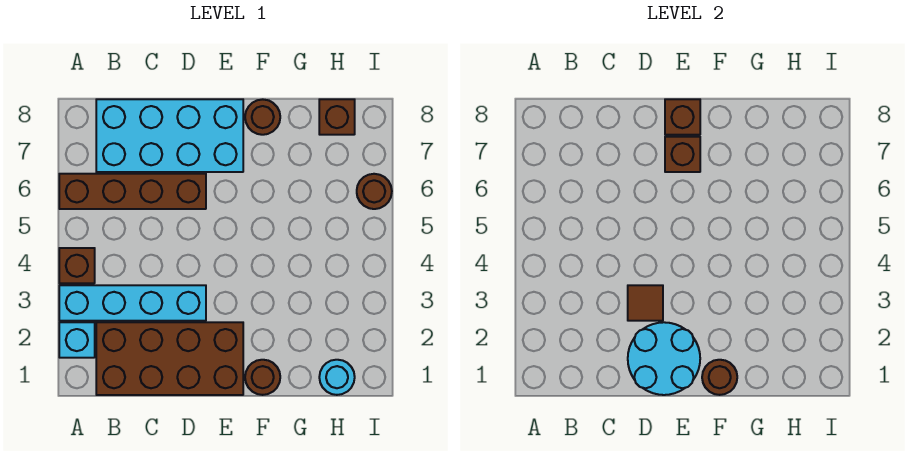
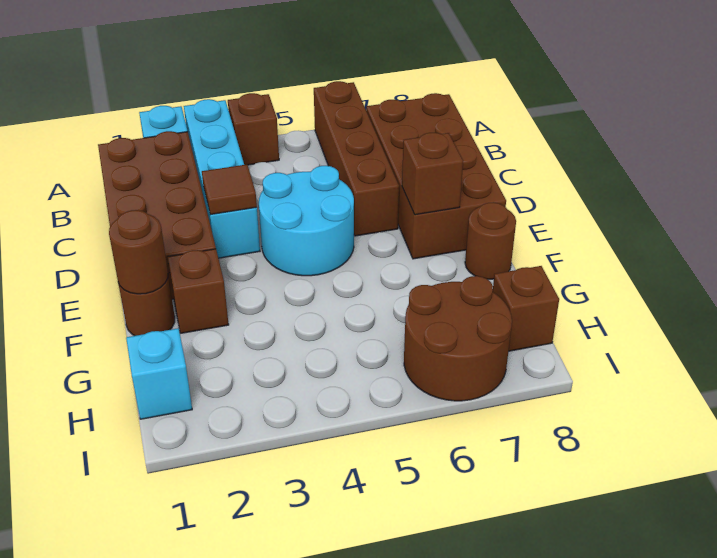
cyan brick B7:E8 level 1 -> brown brick B7:E8 level 1
cyan round brick D1:E2 level 2 -> cyan round brick D4:E5 level 1
brown brick E8 level 2 -> brown brick F2 level 1
cyan round brick H1 level 1 -> cyan brick H1 level 1
brown round brick I6 level 1 -> brown round brick H6:I7 level 1

